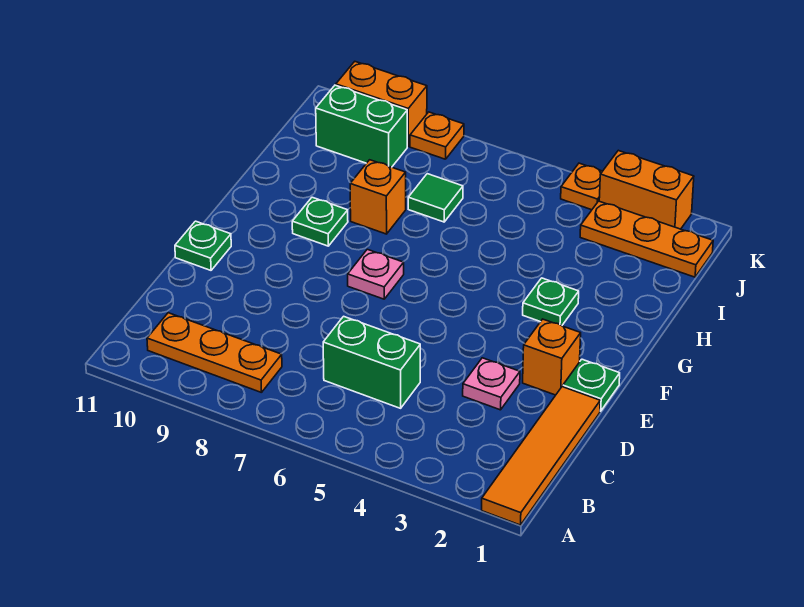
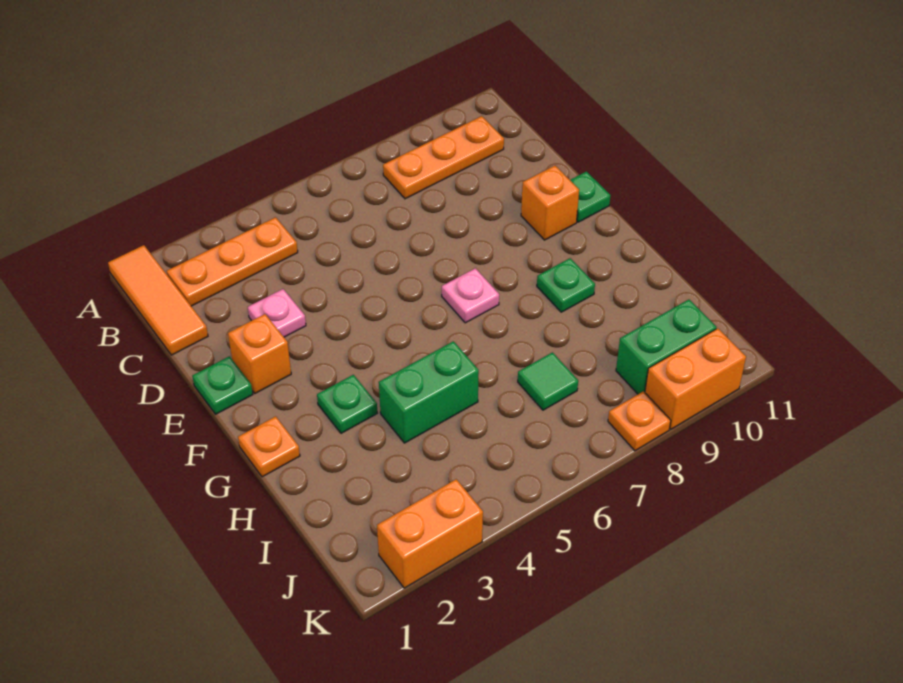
orange tile A1:D1 level 1 -> orange tile A1:C1 level 1
green brick C5:C6 level 1 -> green brick H4:H5 level 1
orange brick H8 level 1 -> orange brick E10 level 1
orange plate J1:J3 level 1 -> orange plate B2:B4 level 1
orange plate K4 level 1 -> orange plate G1 level 1

